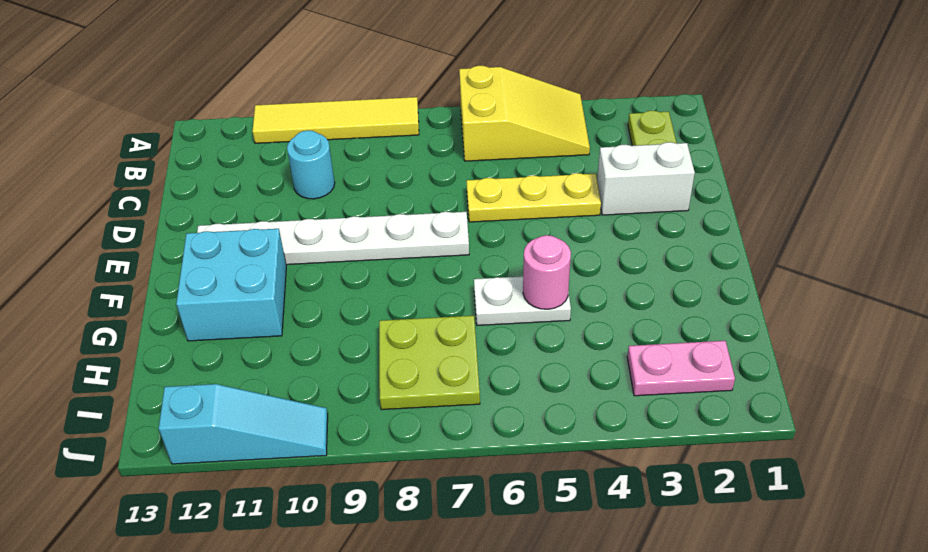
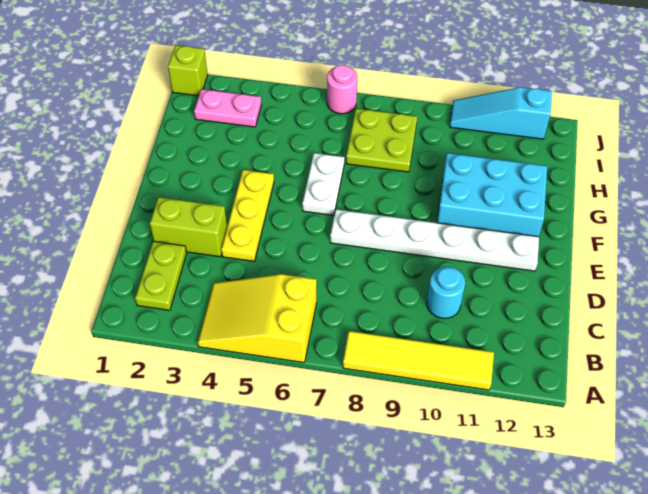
white brick D2:D3 level 1 -> lime brick D2:D3 level 1
yellow plate D4:D6 level 1 -> yellow plate D4:F4 level 1
cyan brick F11:G12 level 1 -> cyan brick F10:G12 level 1
white plate G5:G6 level 1 -> white plate F6:G6 level 1
pink round brick G5 level 2 -> pink round brick J6 level 1
none -> lime brick J1 level 1

